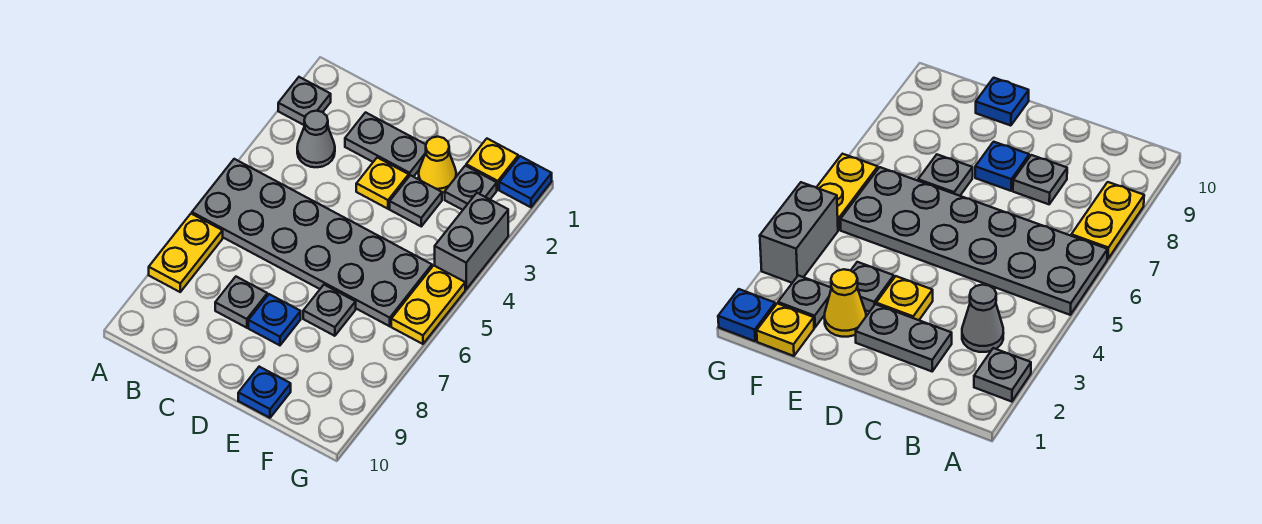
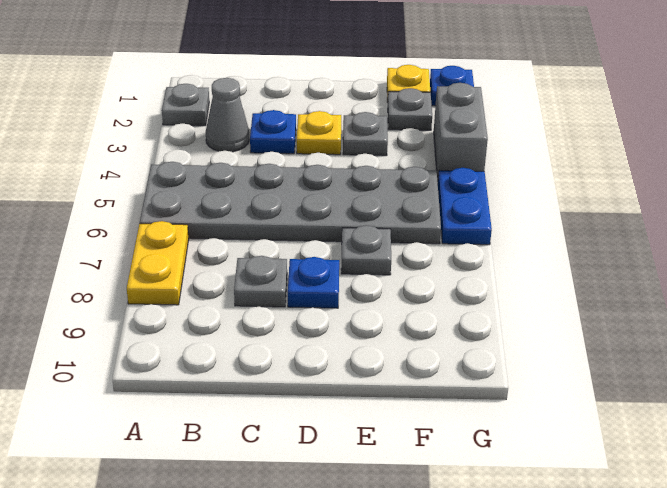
grey plate C2:D2 level 1 -> none
yellow cone E2 level 1 -> none
blue plate E10 level 1 -> blue plate C3 level 1
yellow plate G5:G6 level 1 -> blue plate G5:G6 level 1

